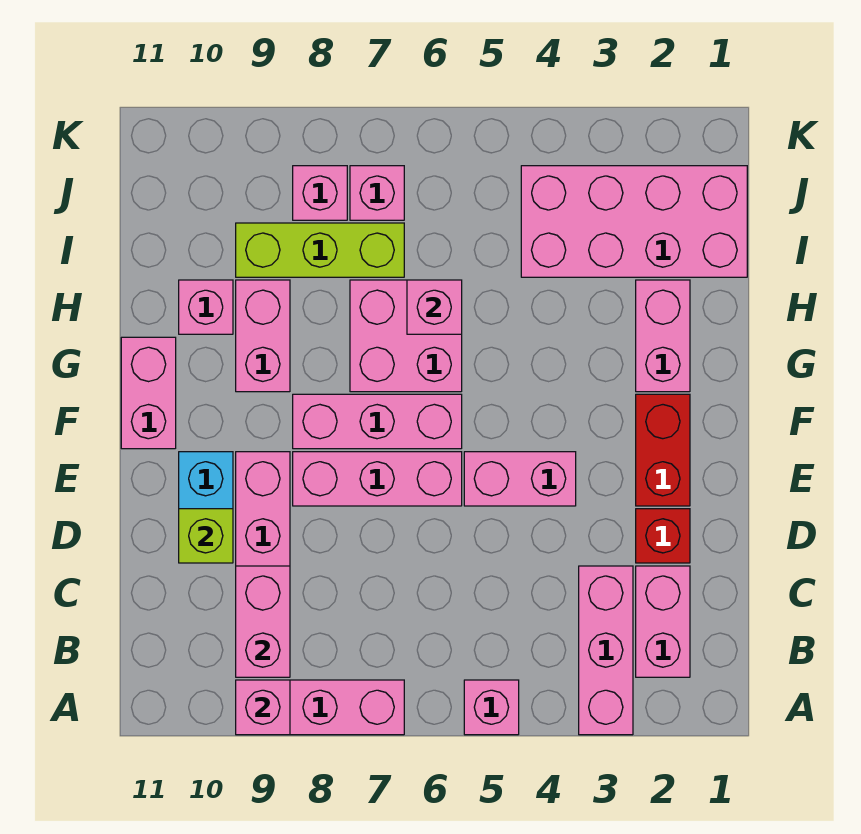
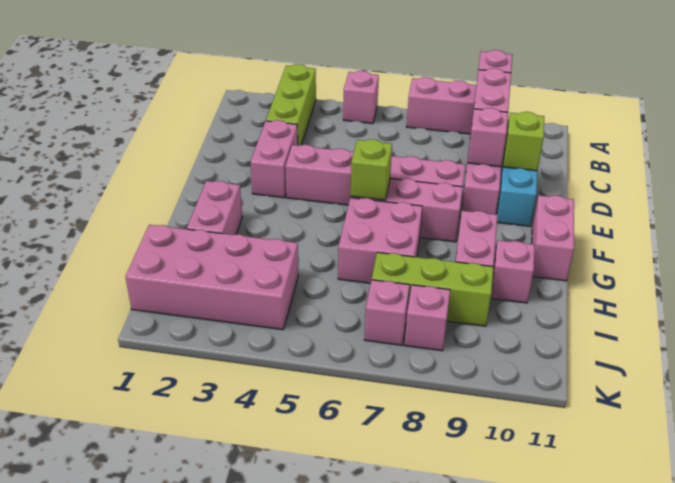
pink brick A3:C3 level 1 -> lime brick A3:C3 level 1
pink brick B2:C2 level 1 -> pink brick D3:E3 level 1
red brick D2 level 1 -> none
red brick E2:F2 level 1 -> none
none -> lime brick F6 level 2
pink brick H6 level 2 -> pink brick D9 level 2

